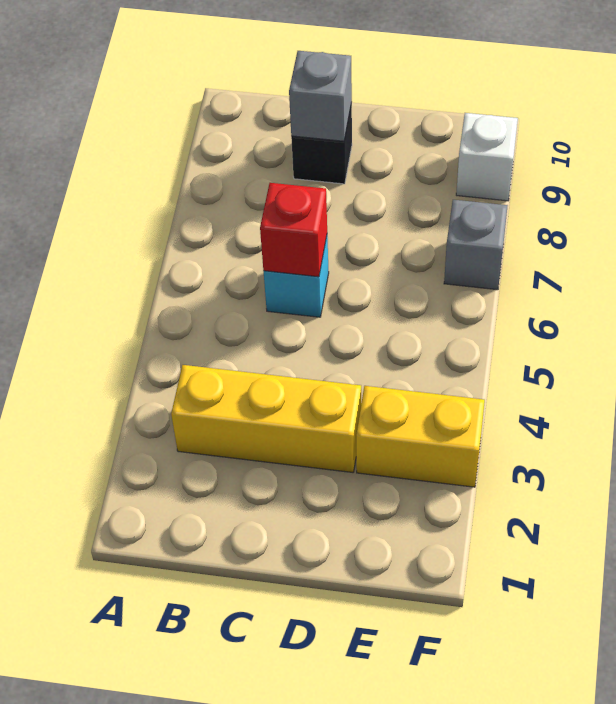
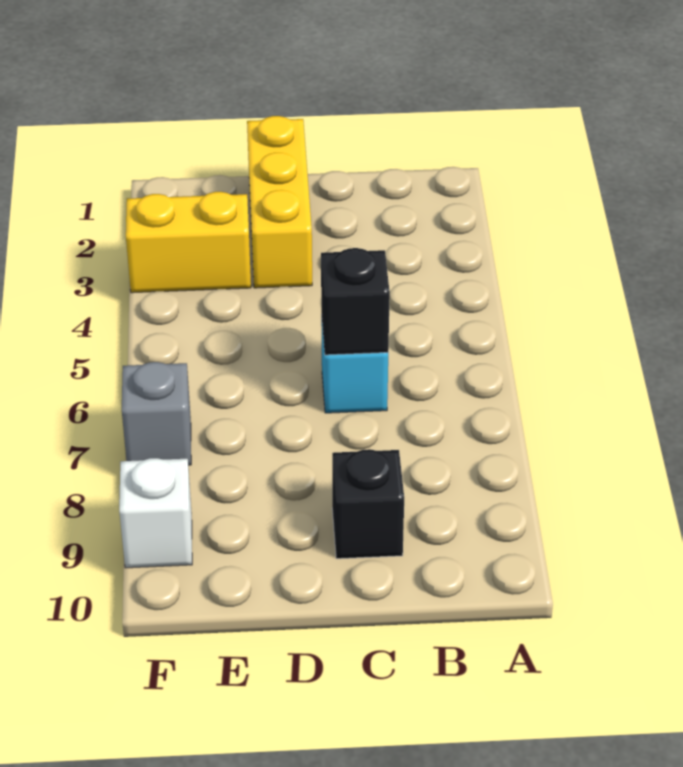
yellow brick B3:D3 level 1 -> yellow brick D1:D3 level 1
red brick C6 level 2 -> black brick C6 level 2
grey brick C9 level 2 -> none

